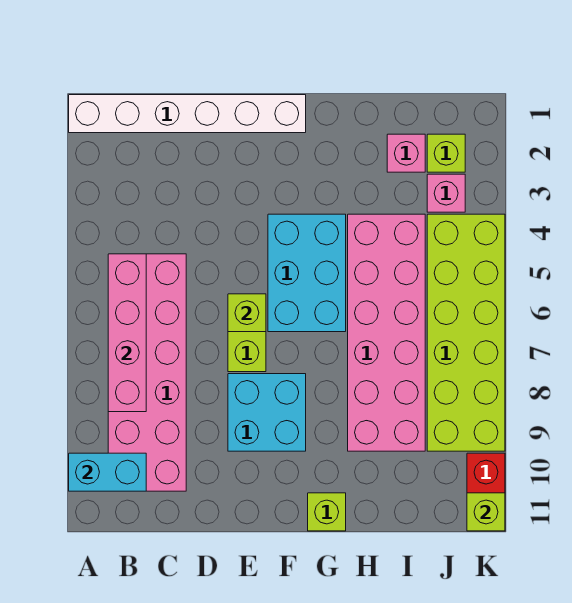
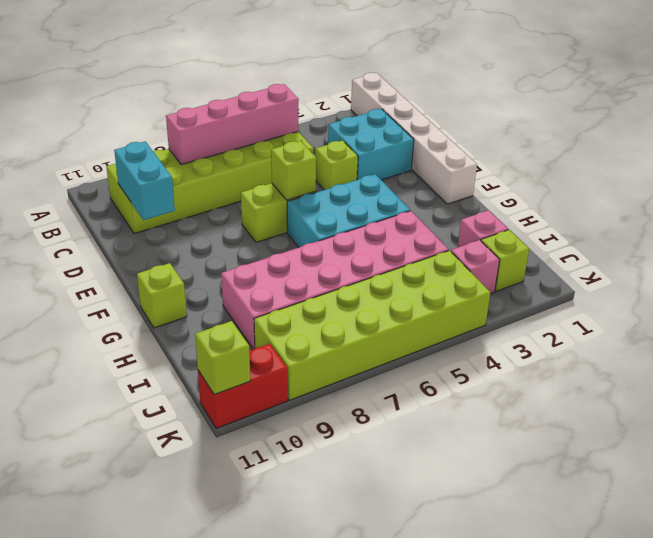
cyan brick A10:B10 level 2 -> cyan brick C10:D10 level 2
pink brick B5:C10 level 1 -> lime brick B5:C10 level 1
none -> lime brick D4 level 1
cyan brick E8:F9 level 1 -> cyan brick C2:D3 level 1

